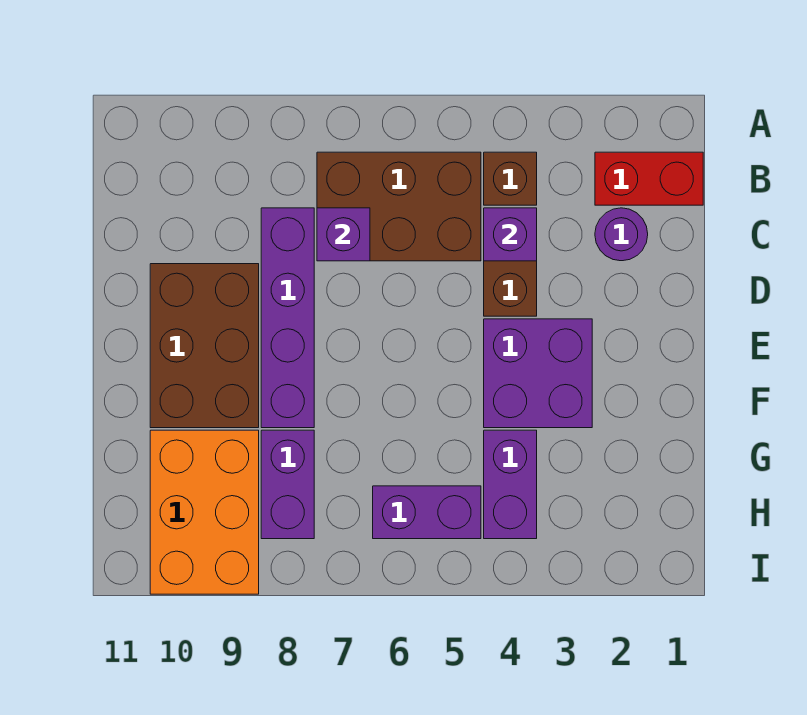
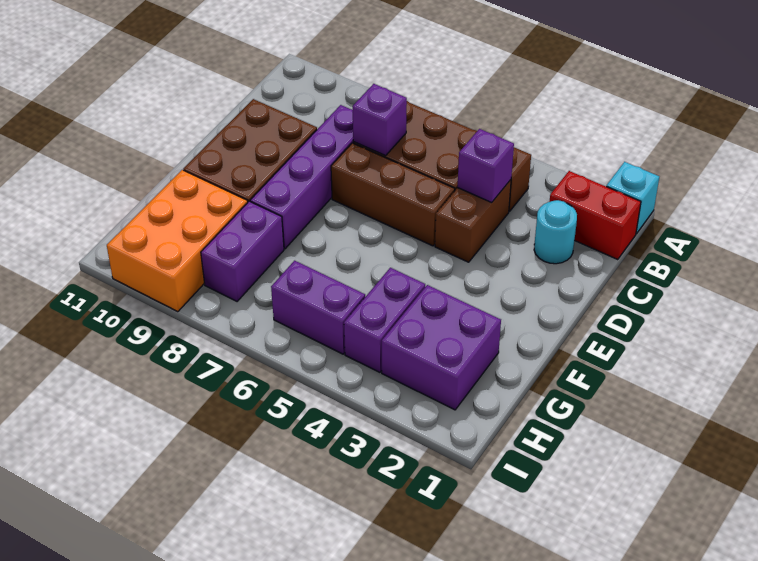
none -> cyan brick A1 level 1
purple round brick C2 level 1 -> cyan round brick C2 level 1
none -> brown brick D5:D7 level 1
purple brick E3:F4 level 1 -> purple brick G2:H3 level 1

